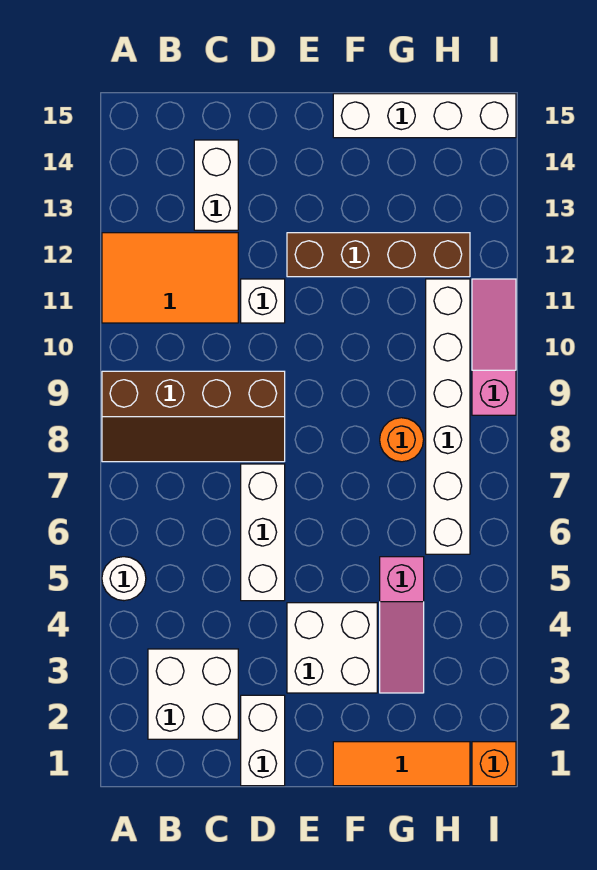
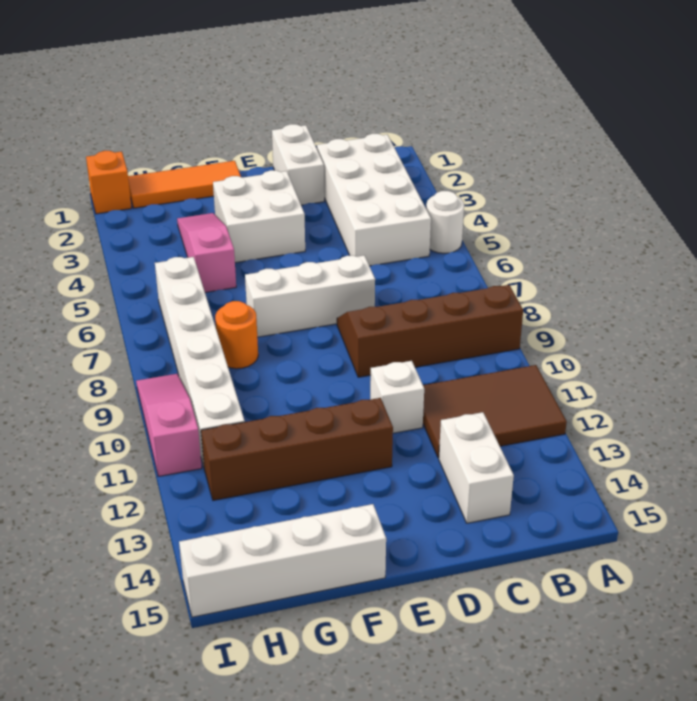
orange tile A11:C12 level 1 -> brown tile A11:C12 level 1
white brick B2:C3 level 1 -> white brick B2:C5 level 1
white brick D5:D7 level 1 -> white brick D7:F7 level 1
pink slope I9:I11 level 1 top 9 -> pink slope I9:I11 level 1 top 11

